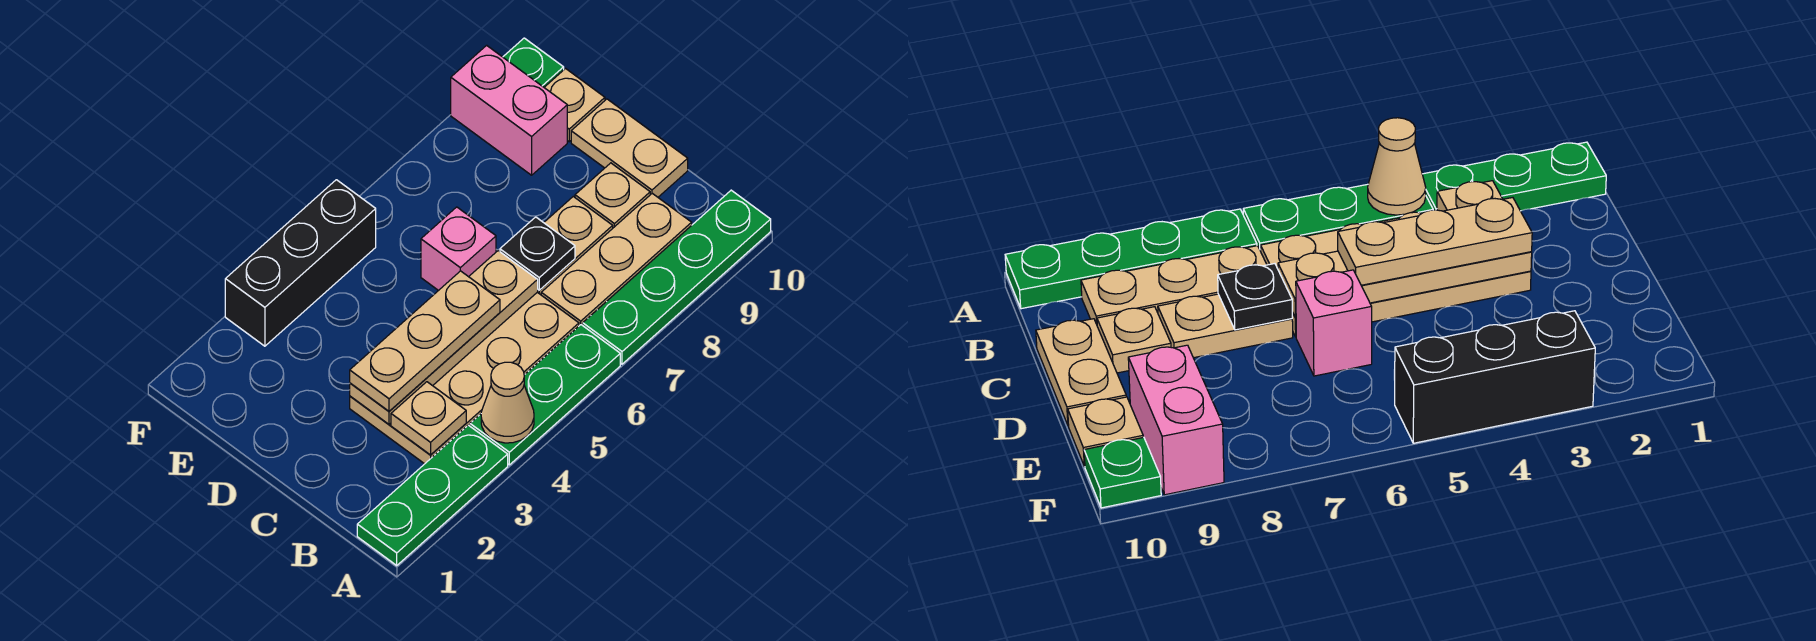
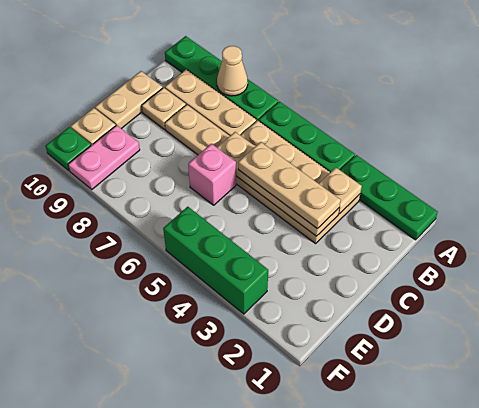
tan cone A4 level 2 -> tan cone A8 level 2
black plate C7 level 2 -> none
pink brick E9:F9 level 1 -> pink plate E9:F9 level 1
black brick F3:F5 level 1 -> green brick F3:F5 level 1

